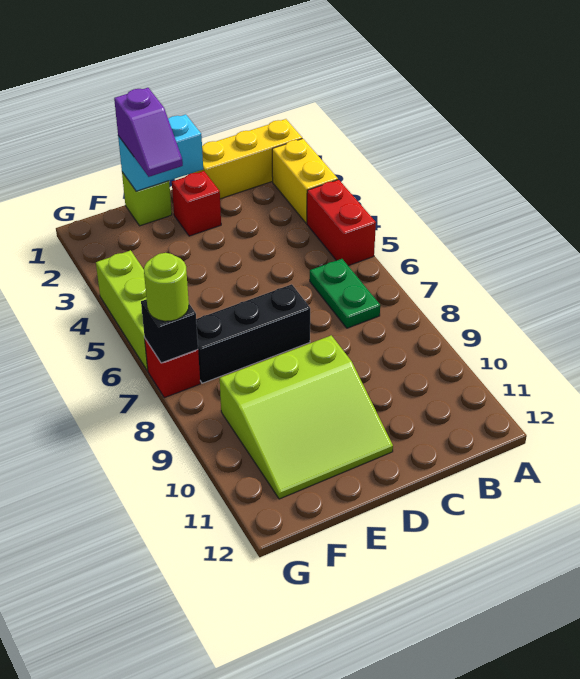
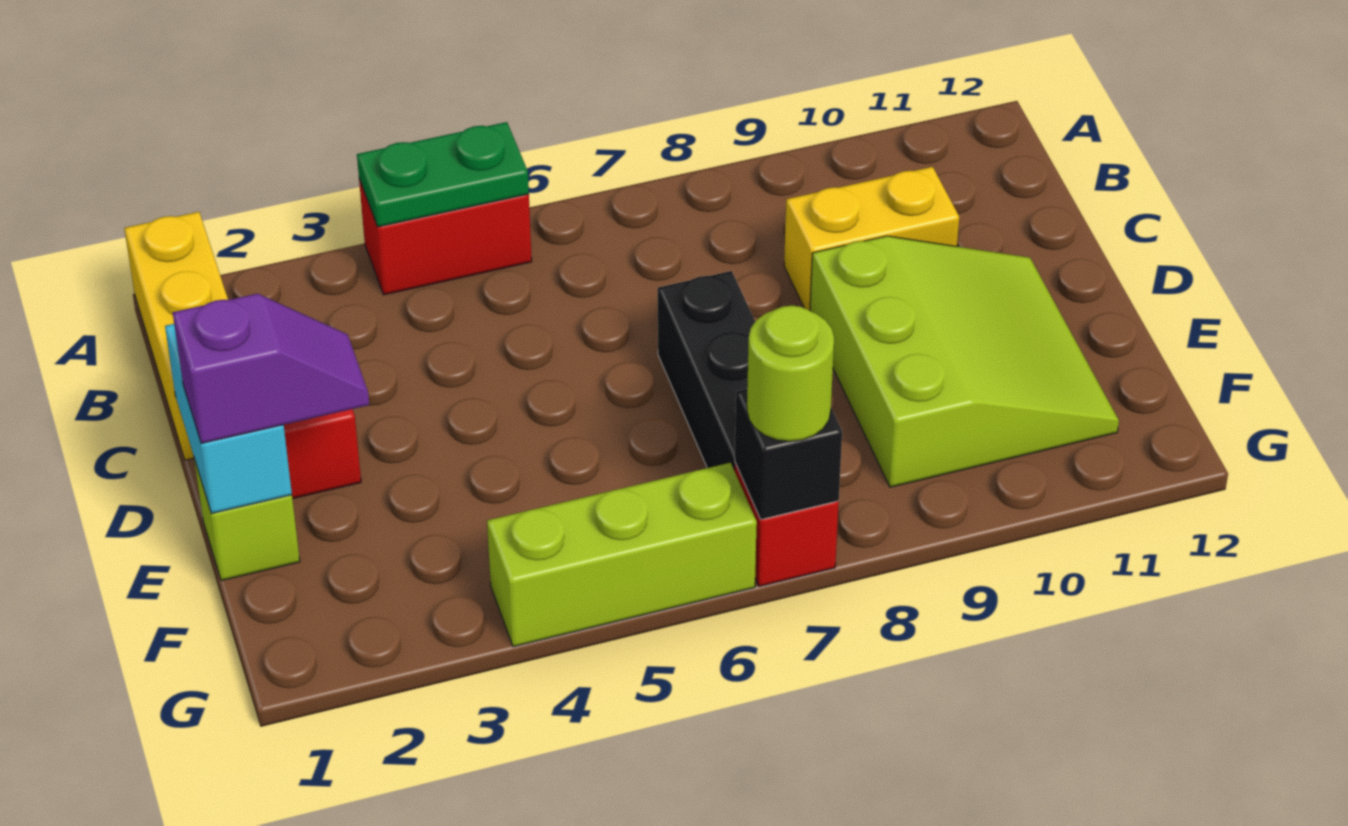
yellow brick A2:A3 level 1 -> yellow brick C9:C10 level 1
green plate B6:B7 level 1 -> green plate A4:A5 level 2

